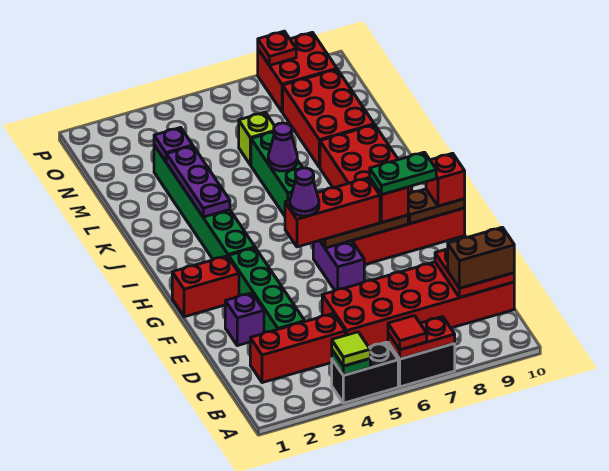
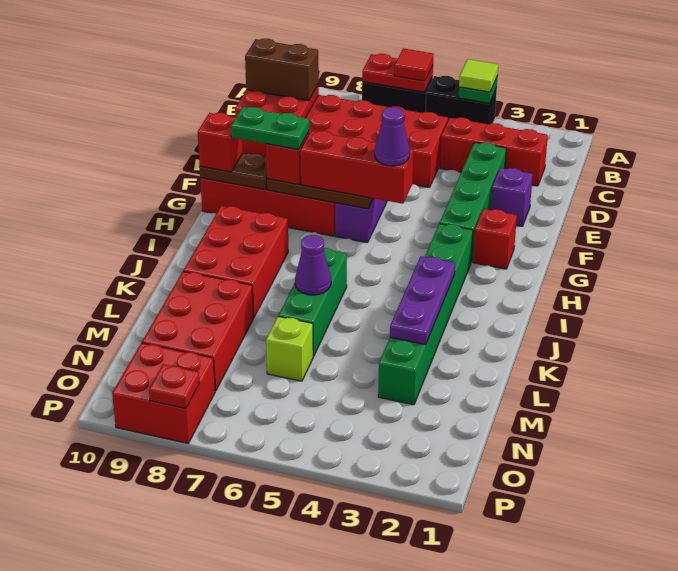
red brick G1:G2 level 1 -> red brick G2 level 1
purple plate M3 level 2 -> none

